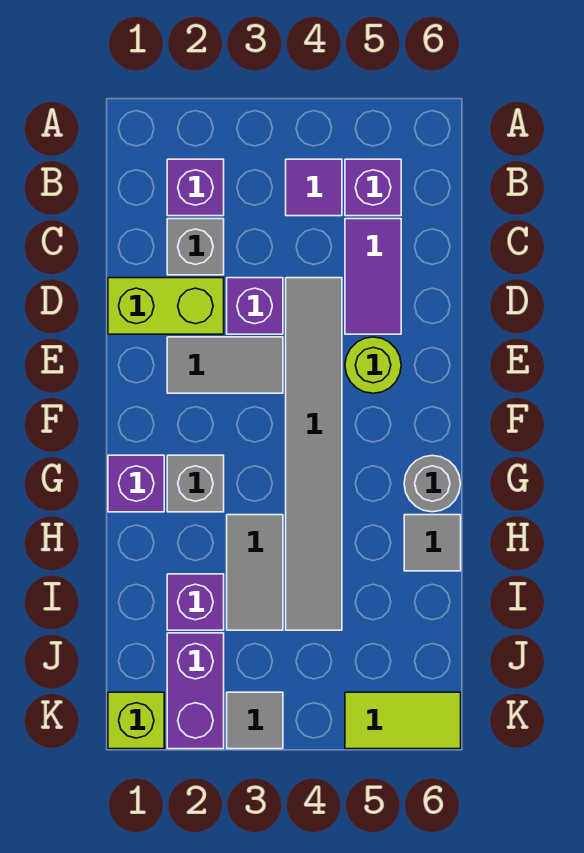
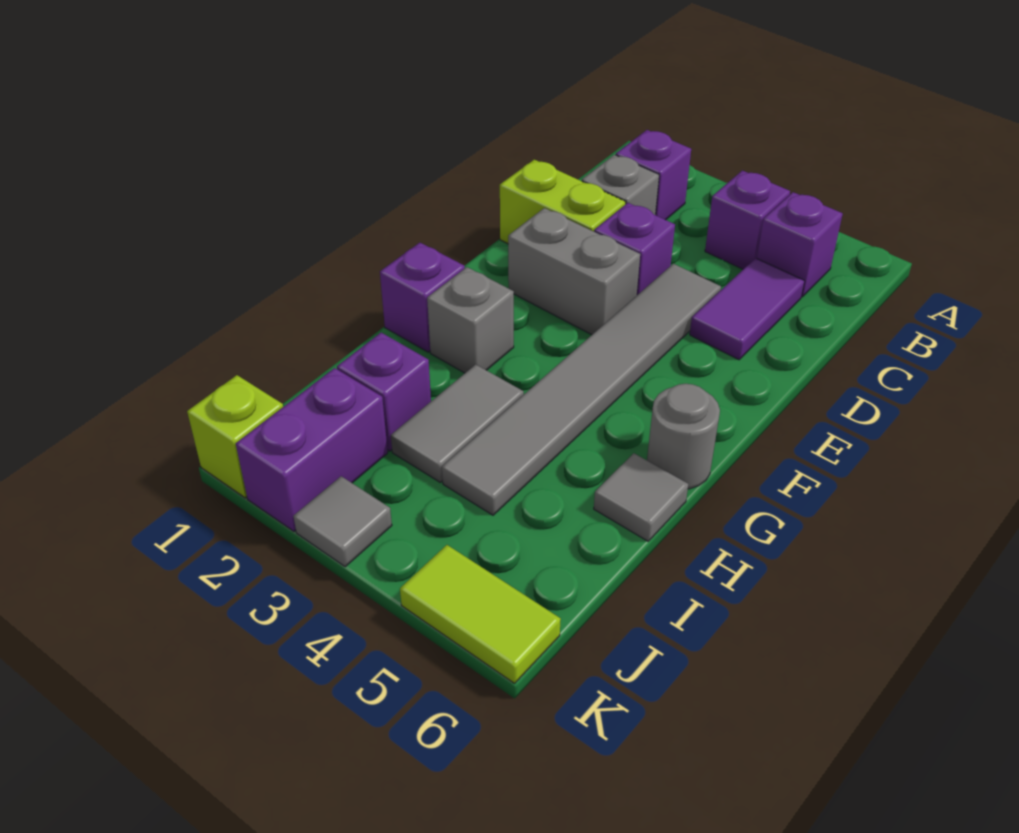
purple tile B4 level 1 -> purple brick B4 level 1
grey tile E2:E3 level 1 -> grey brick E2:E3 level 1
lime round brick E5 level 1 -> none

